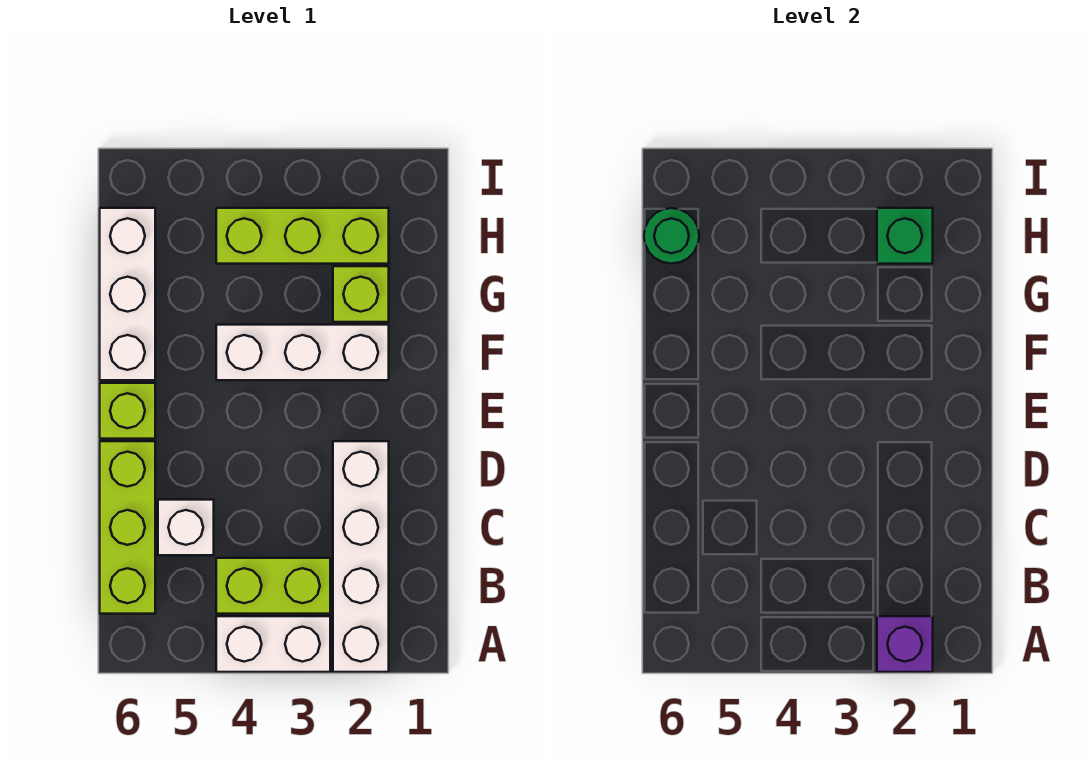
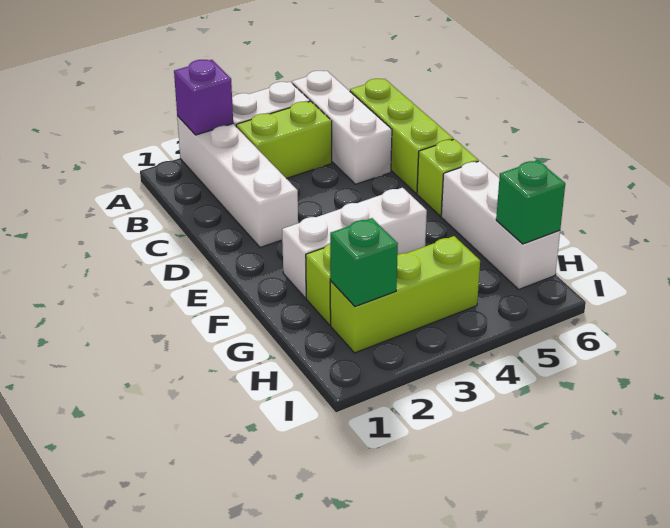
white brick C5 level 1 -> white brick A5:C5 level 1
green round brick H6 level 2 -> green brick H6 level 2

